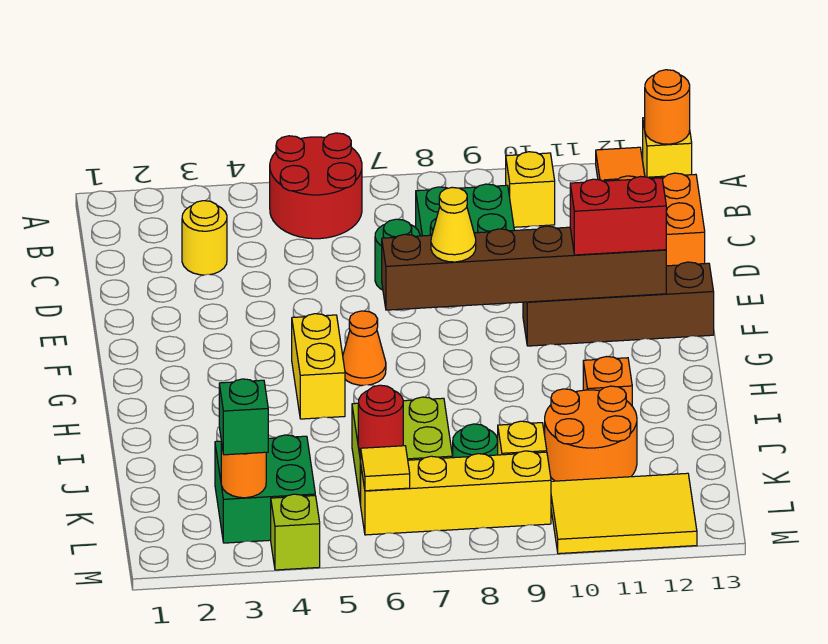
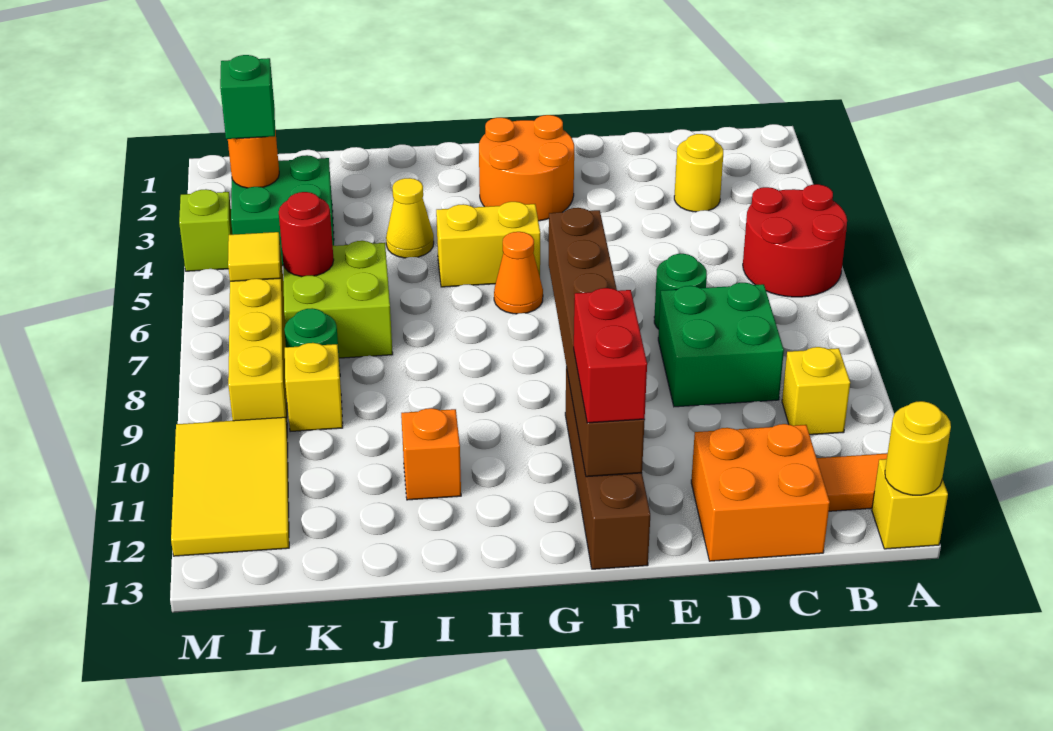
orange round brick A13 level 2 -> yellow round brick A13 level 2
yellow cone F8 level 3 -> yellow cone I4 level 1
orange round brick J10:K11 level 1 -> orange round brick F2:G3 level 1

